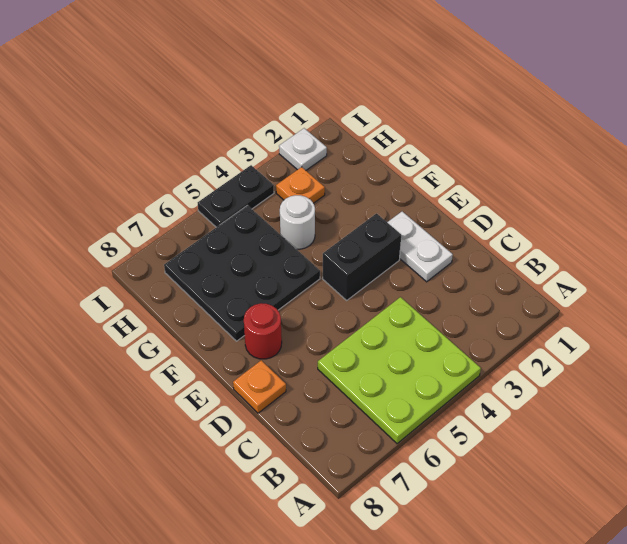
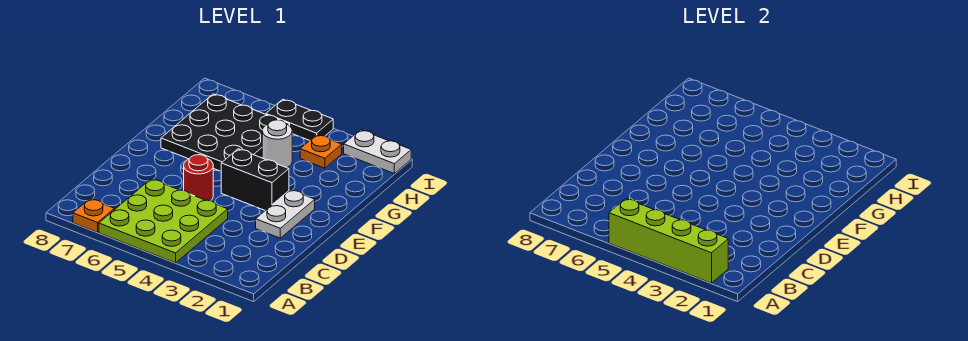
none -> lime brick A2:A5 level 2
orange plate D8 level 1 -> orange plate A7 level 1
red round brick E7 level 1 -> red round brick D5 level 1
white plate I2 level 1 -> white plate I1:I2 level 1

